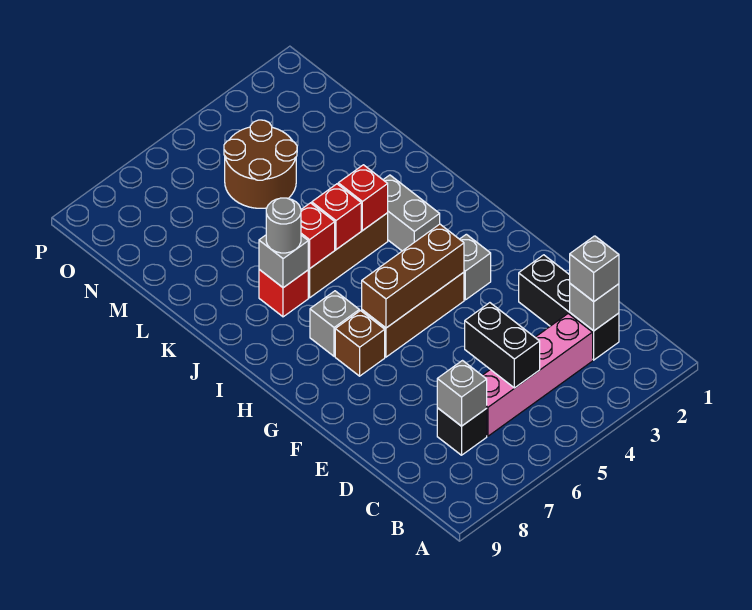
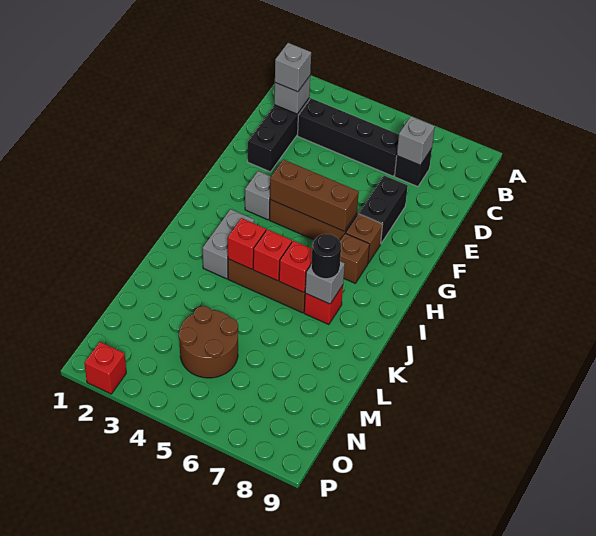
pink brick C3:C6 level 1 -> black brick C3:C6 level 1
black brick C5:D5 level 2 -> black brick E7:F7 level 1
grey brick H7 level 1 -> brown brick H7 level 1
grey round brick J7 level 3 -> black round brick J7 level 3
none -> red brick P2 level 1

